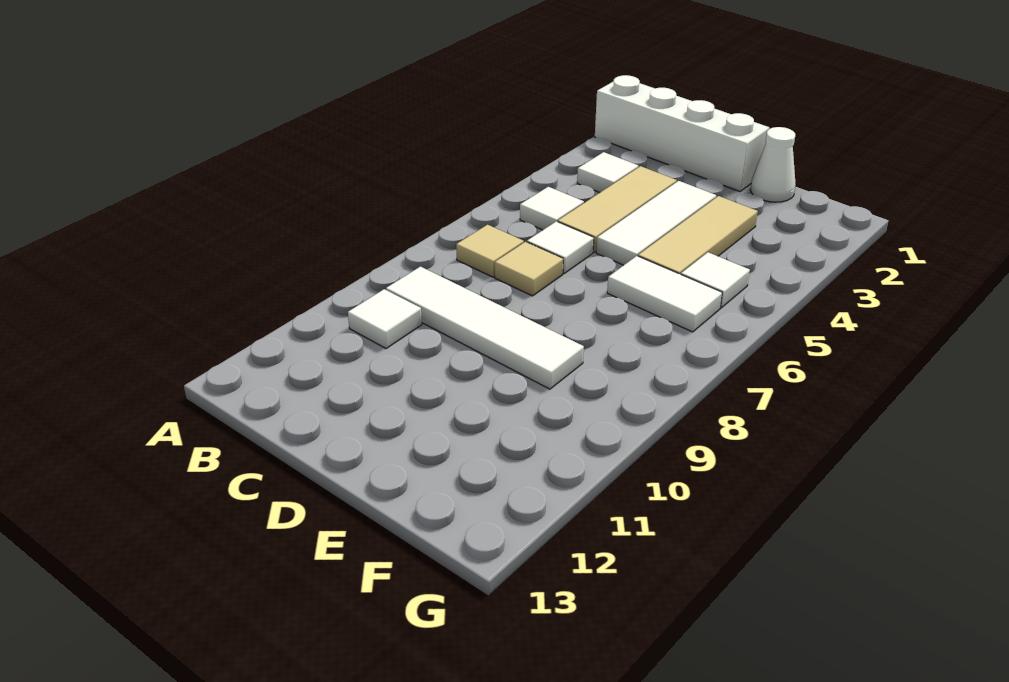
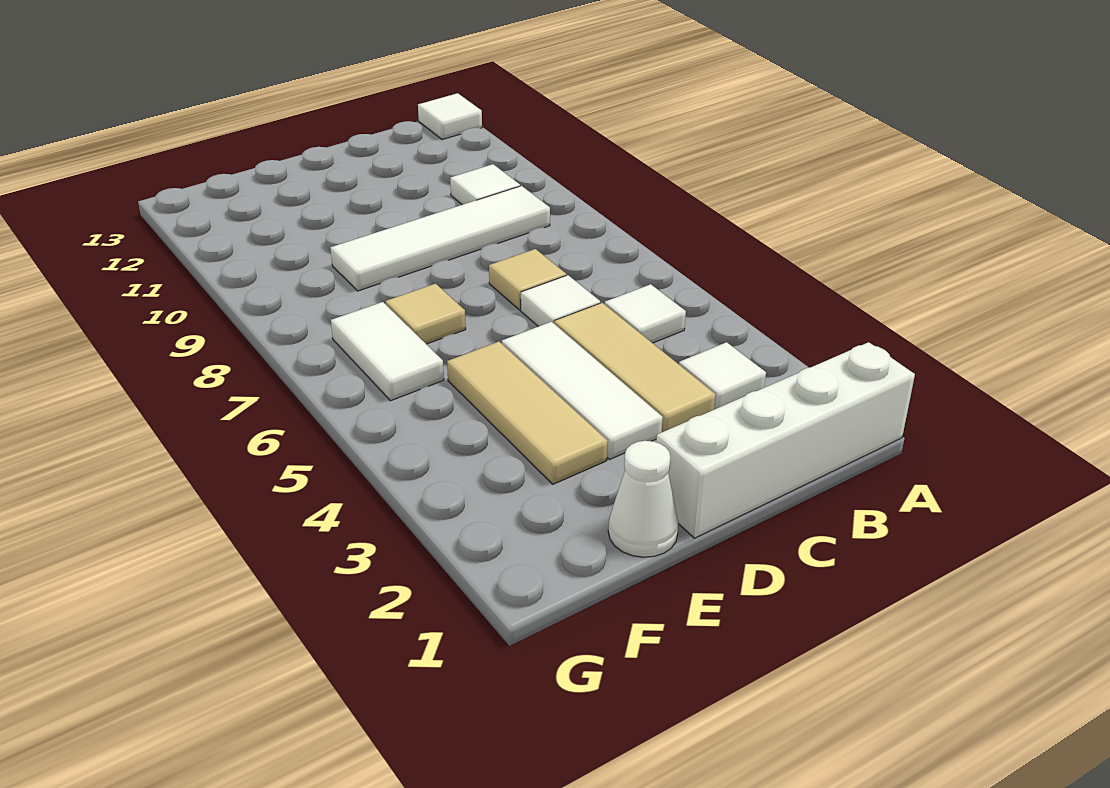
tan tile B7 level 1 -> tan tile E7 level 1
white tile E6:F6 level 1 -> white tile F6:F7 level 1
white tile F5 level 1 -> white tile A13 level 1

